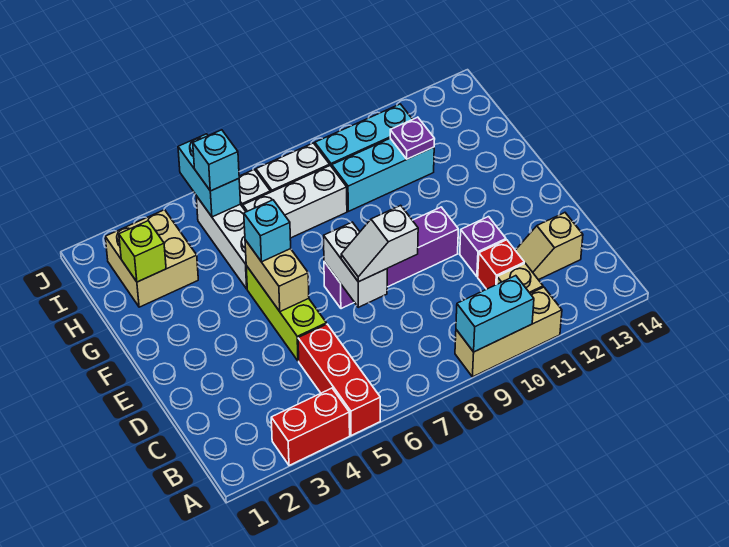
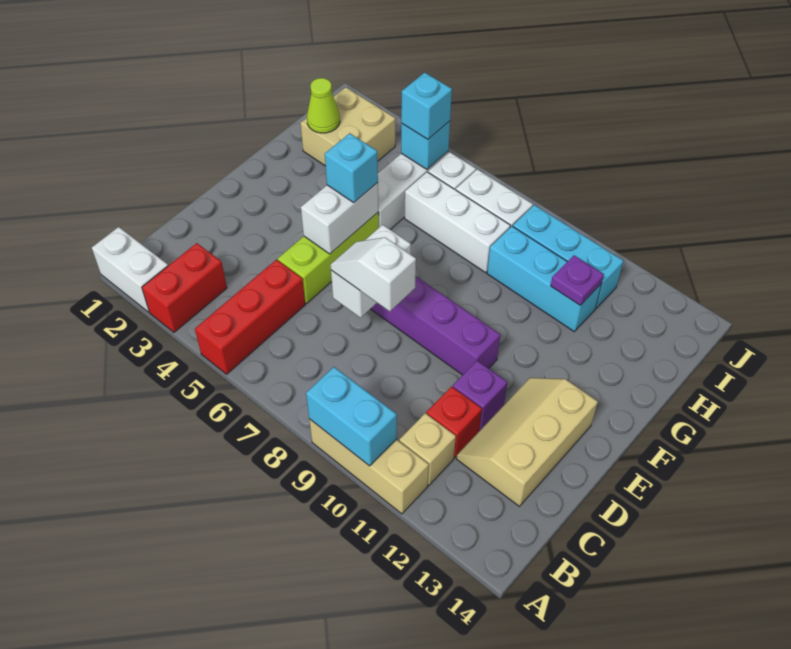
none -> white brick A1:A2 level 1
red brick A3:A4 level 1 -> red brick A3:B3 level 1
tan slope C12:C13 level 1 top 13 -> tan slope C12:E13 level 1 top 13
tan brick E5:F5 level 2 -> white brick E5:F5 level 2
lime brick H2 level 2 -> lime cone H2 level 2
cyan brick I5:J5 level 2 -> cyan brick I5 level 2

